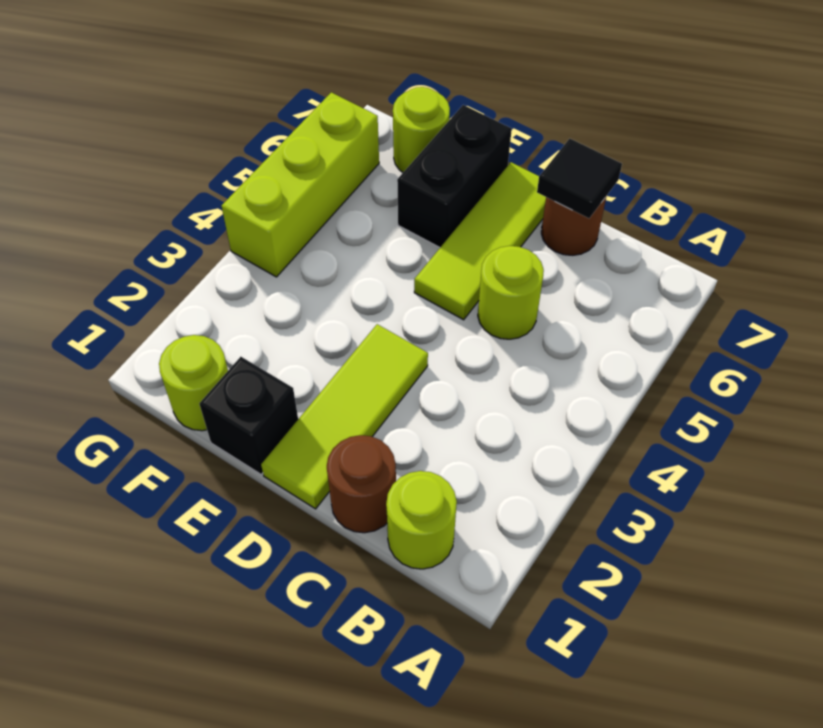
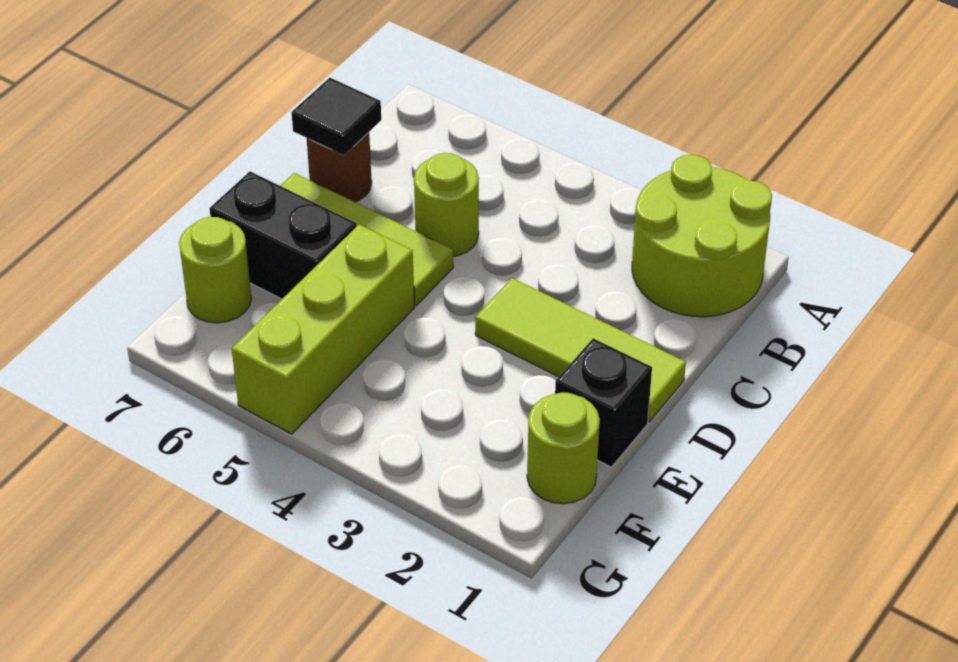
lime round brick B1 level 1 -> lime round brick A1:B2 level 1
brown round brick C1 level 1 -> none
lime brick G4:G6 level 1 -> lime brick E5:G5 level 1

